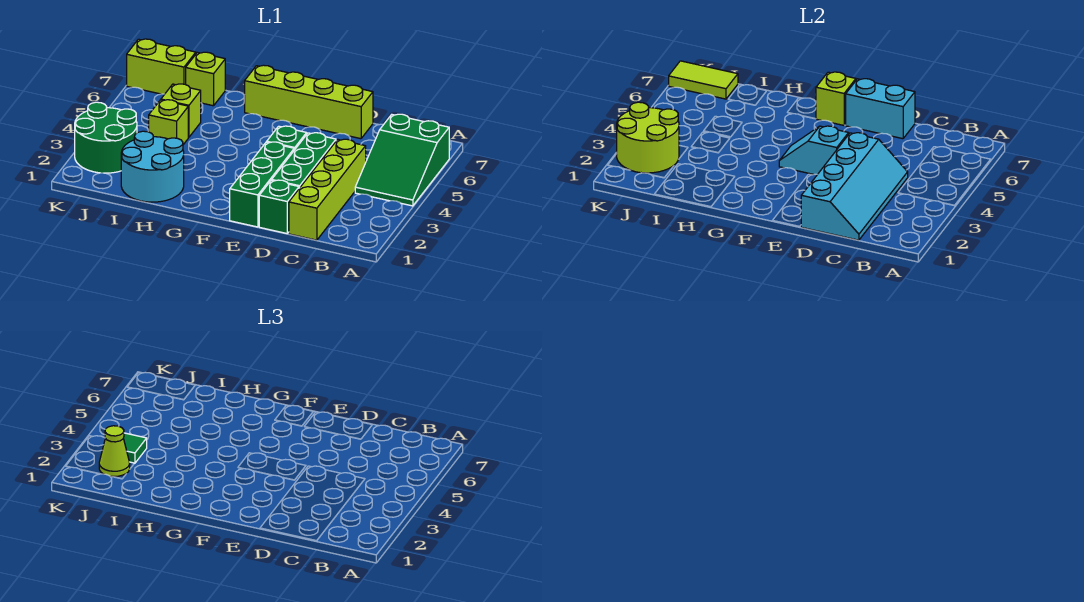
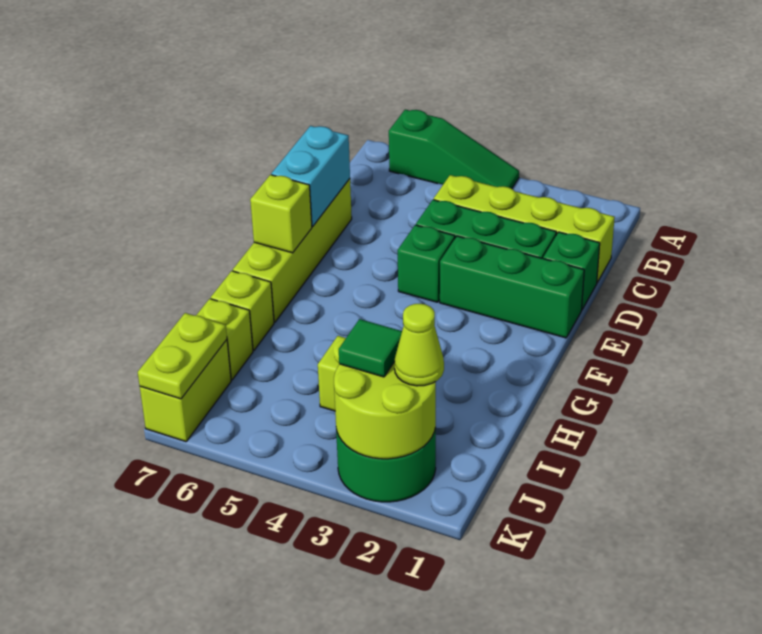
green slope A4:B6 level 1 top 6 -> green slope A4:A6 level 1 top 6
cyan slope C1:D4 level 2 top D -> none
cyan slope E4:F4 level 2 top E -> none
cyan round brick H1:I2 level 1 -> none
lime brick I5 level 1 -> lime brick H7 level 1
lime tile J7:K7 level 2 -> lime plate J7:K7 level 2

